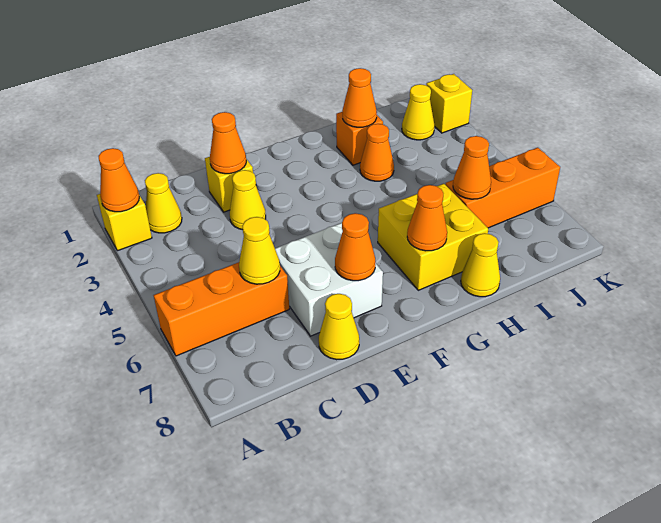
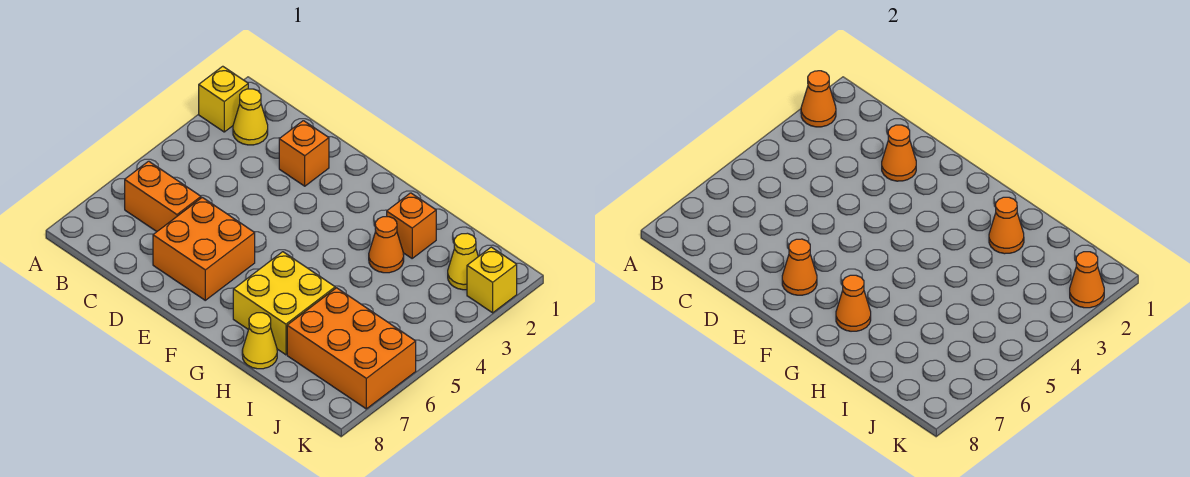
orange brick A6:C6 level 1 -> orange brick B6:C6 level 1
yellow cone C6 level 2 -> none
yellow brick D2 level 1 -> orange brick D2 level 1
yellow cone D3 level 1 -> none
white brick D6:E7 level 1 -> orange brick D6:E7 level 1
yellow cone D8 level 1 -> none
orange brick I6:K6 level 1 -> orange brick I6:K7 level 1
orange cone I6 level 2 -> orange cone K2 level 2

